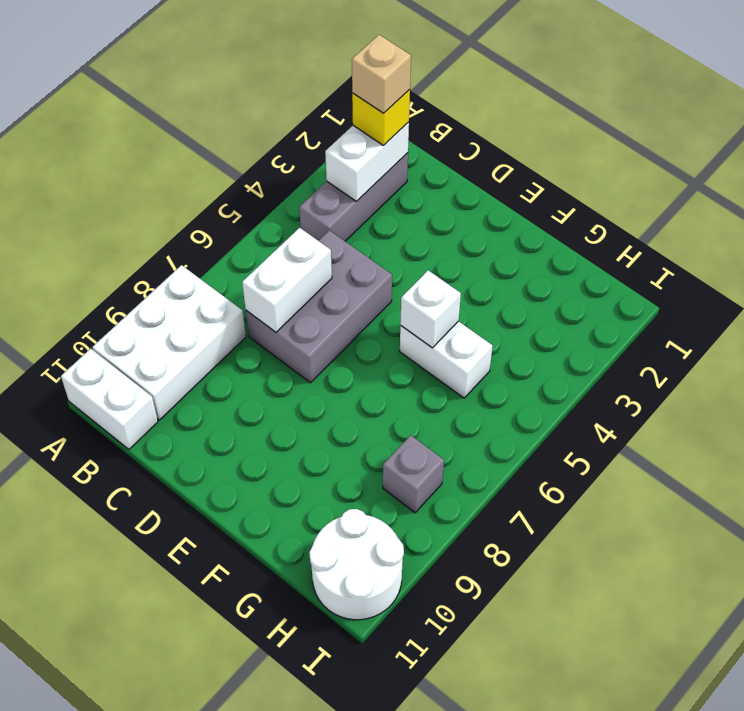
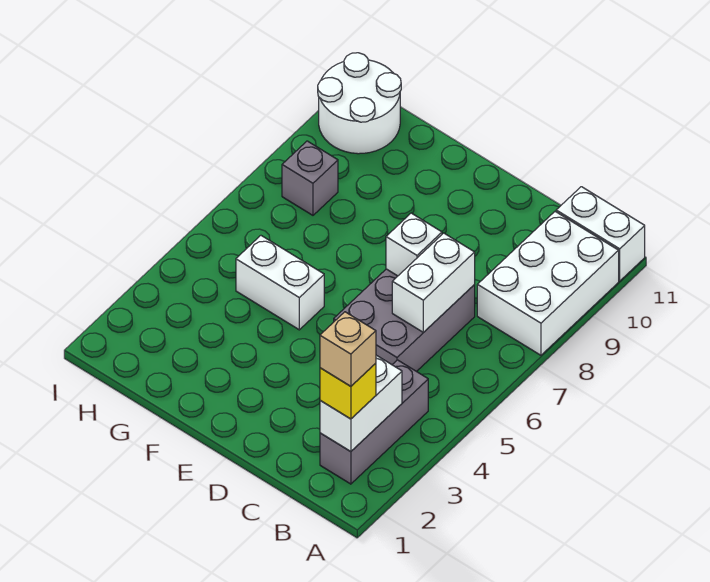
white brick F5 level 2 -> white brick D7 level 2

